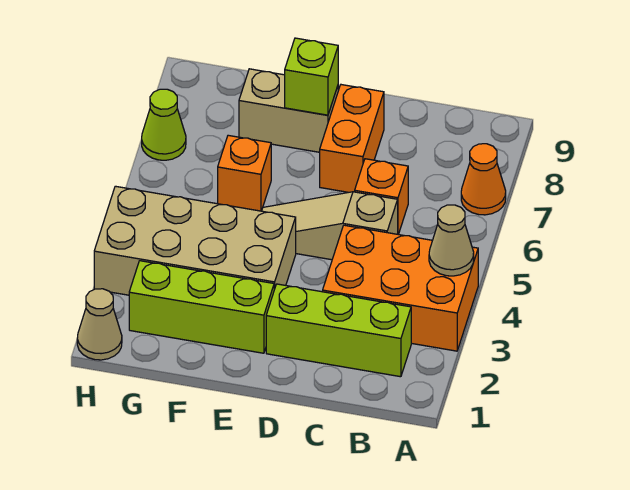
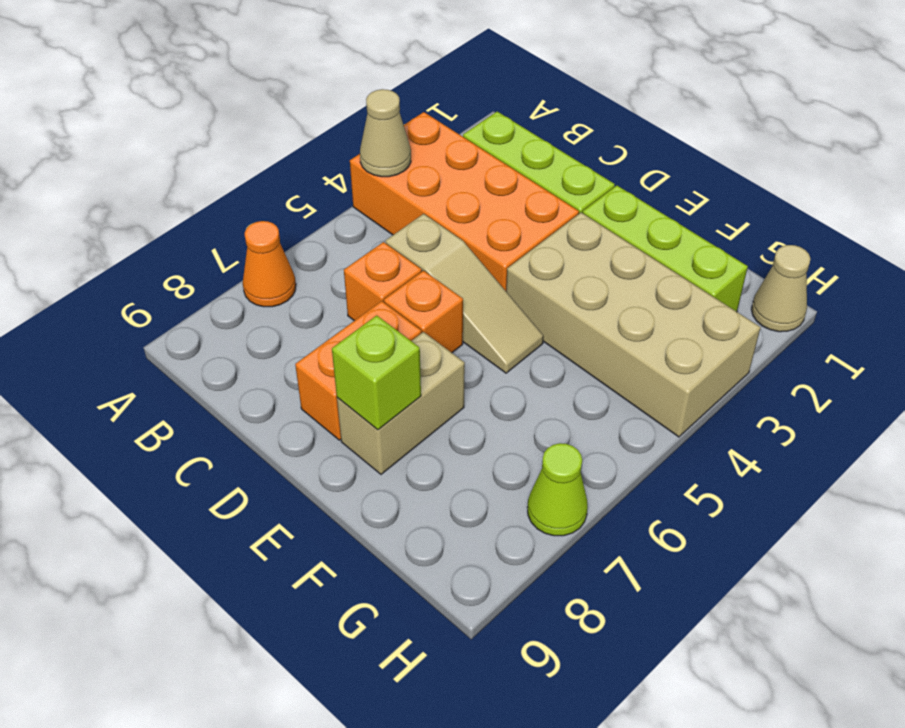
orange brick A3:C4 level 1 -> orange brick A3:D4 level 1
tan brick E8:F8 level 1 -> tan brick E7:E8 level 1
orange brick F6 level 1 -> orange brick D6 level 1

